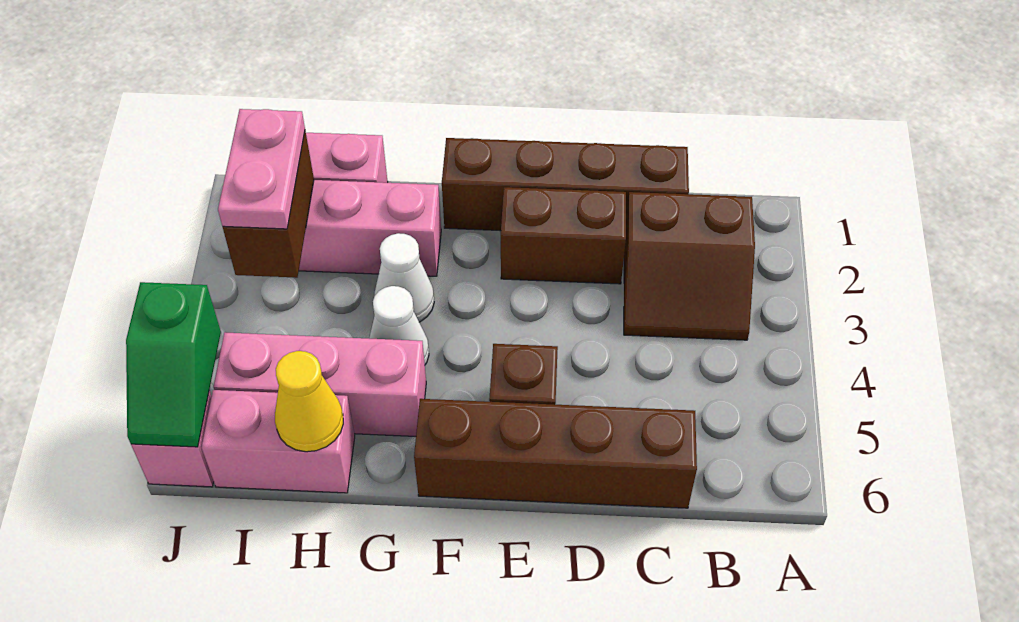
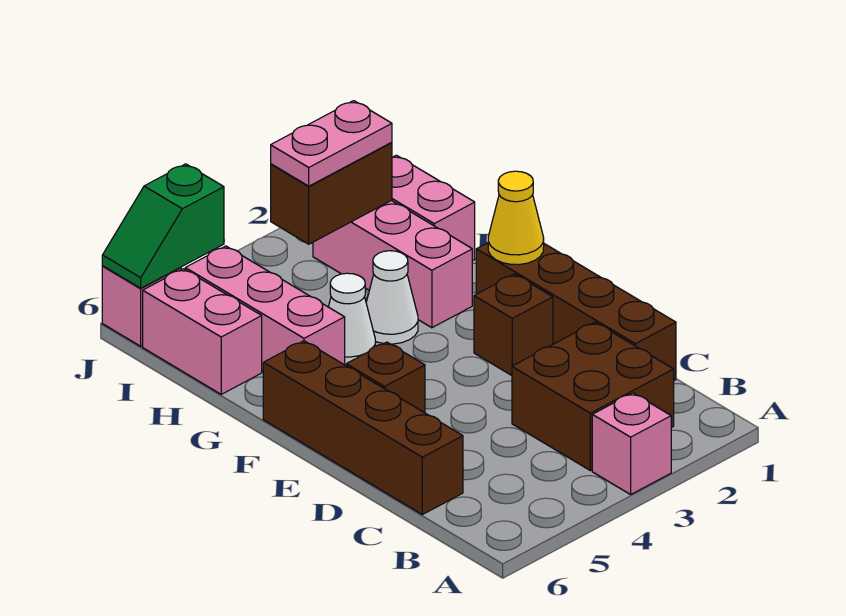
none -> pink brick A3 level 1
brown slope B2:C3 level 1 top 2 -> brown brick B2:C3 level 1
brown brick D2:E2 level 1 -> brown brick E2 level 1
yellow cone H6 level 2 -> yellow cone F1 level 2

